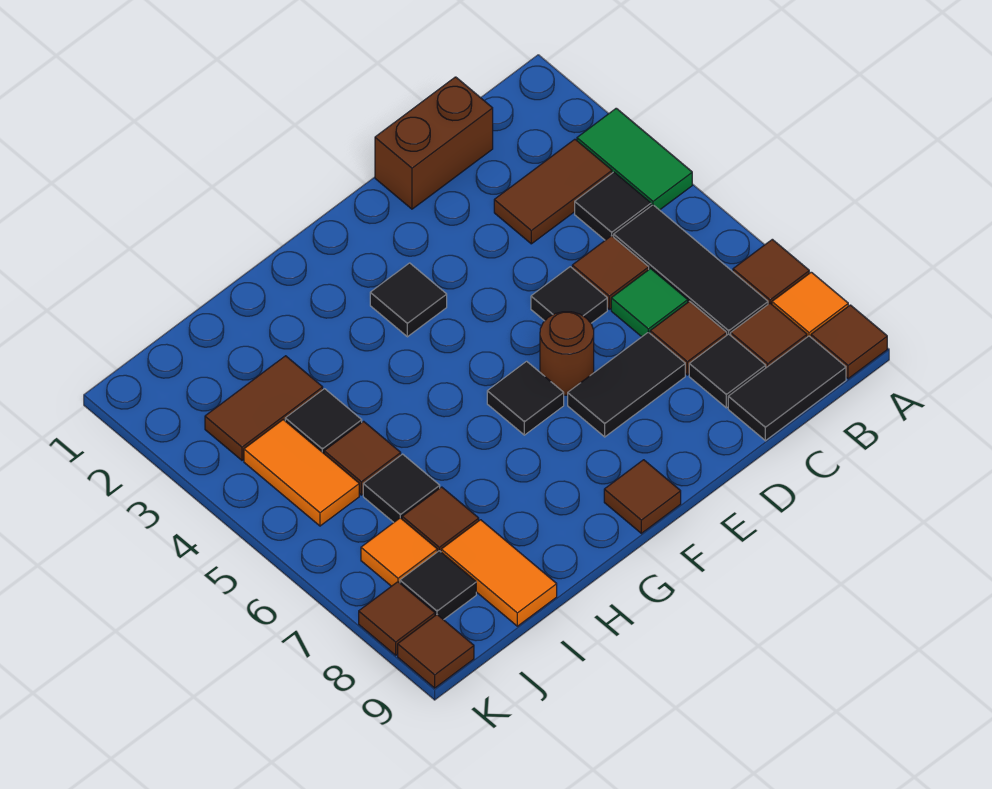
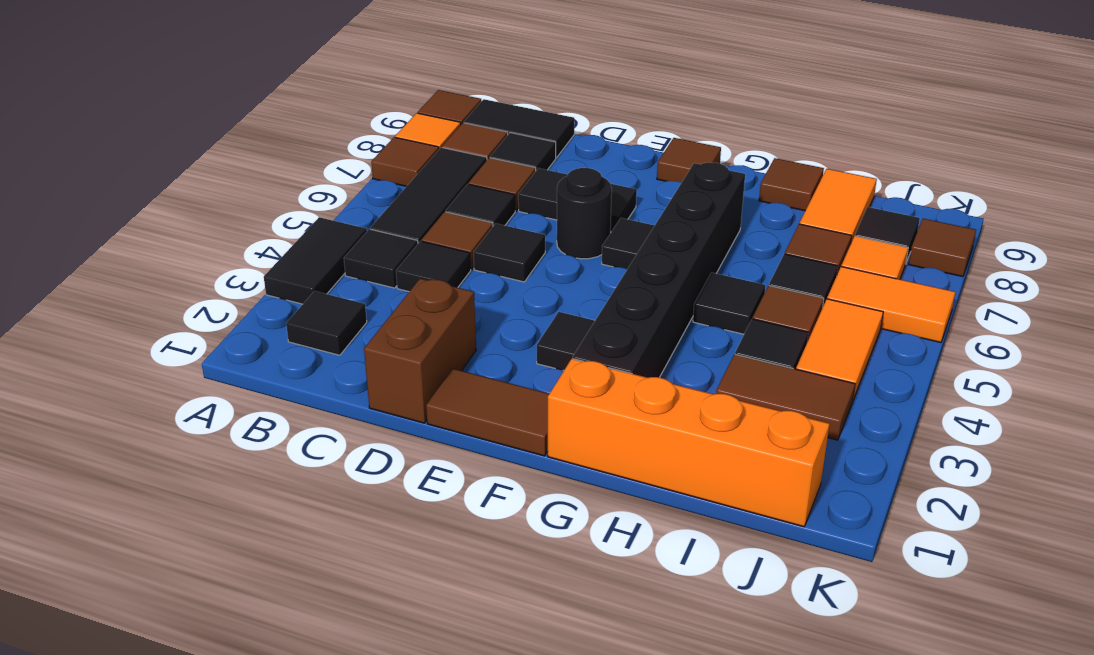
green tile A3:A4 level 1 -> black tile A3:A4 level 1
none -> black tile B2 level 1
brown tile B3:C3 level 1 -> brown tile E1:F1 level 1
brown brick C1:D1 level 1 -> brown brick D1:D2 level 1
none -> black tile C4 level 1
green tile C6 level 1 -> black tile C6 level 1
brown round brick E6 level 1 -> black round brick E6 level 1
none -> orange brick G1:J1 level 1
none -> black brick G2:G7 level 1
none -> black tile H5 level 1
none -> orange tile J6:K6 level 1
brown tile K9 level 1 -> brown tile H9 level 1

